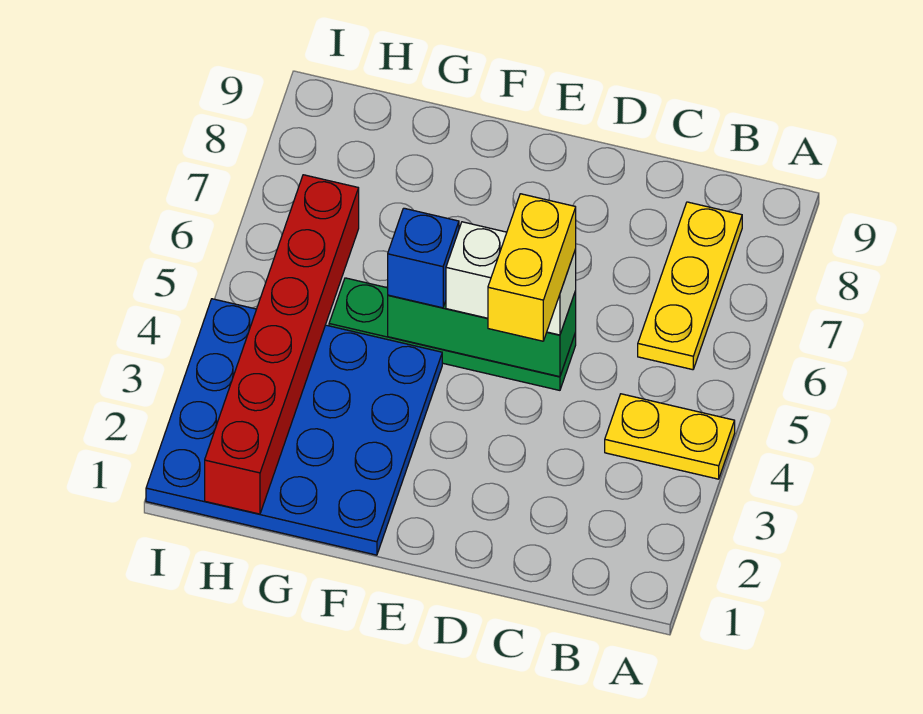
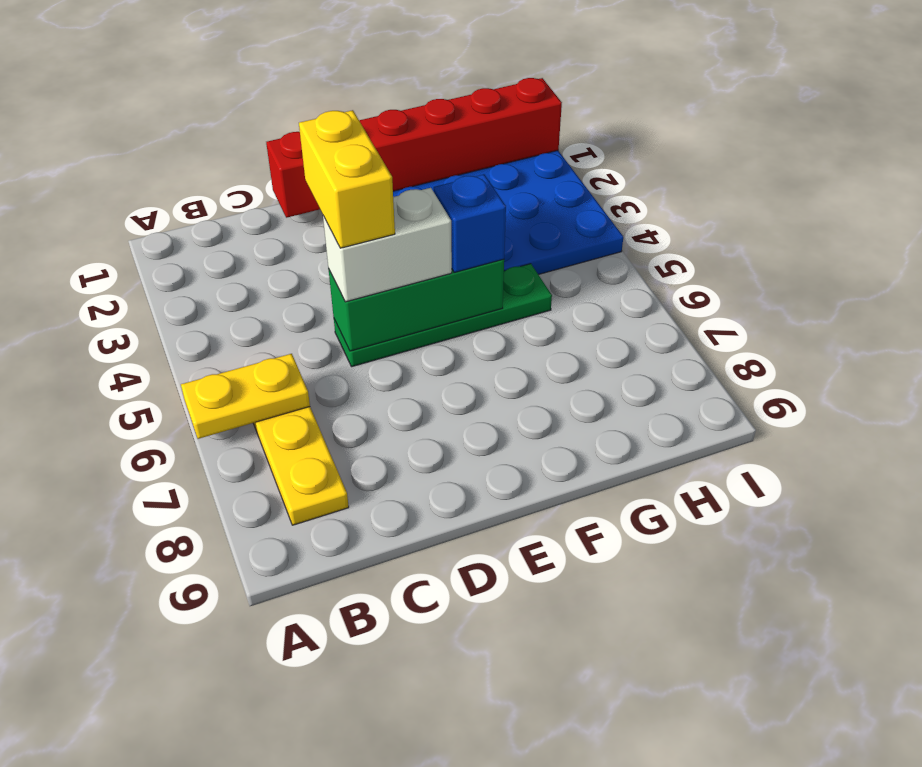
yellow plate A4:B4 level 1 -> yellow plate A6:B6 level 2
red brick H1:H6 level 2 -> red brick D1:I1 level 2

